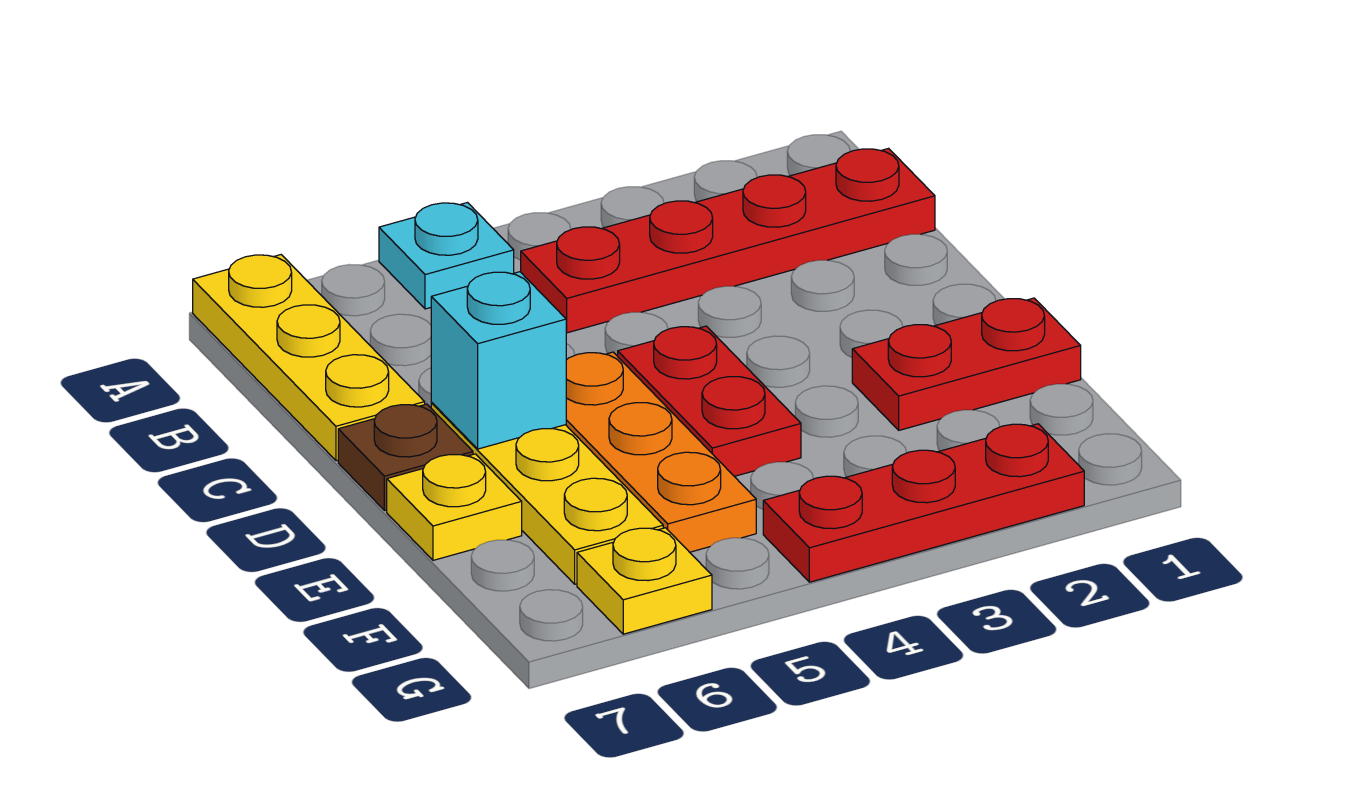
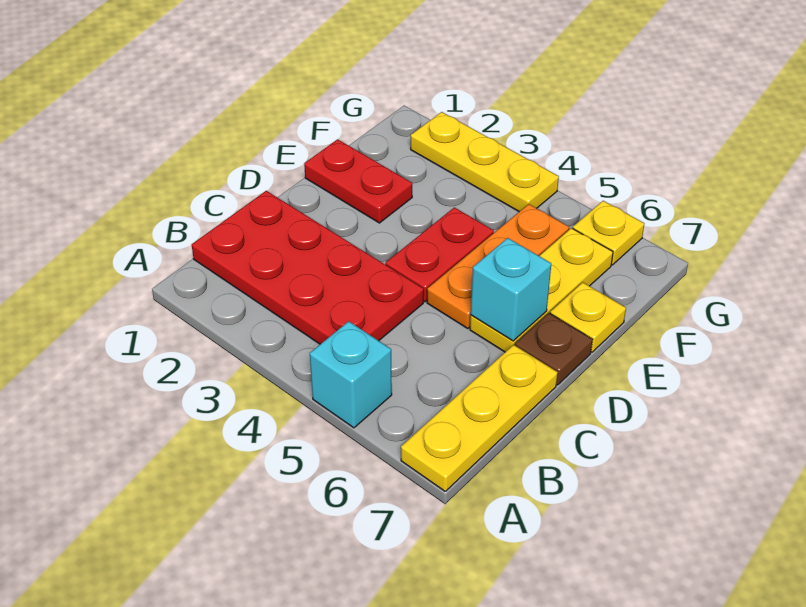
cyan plate A5 level 1 -> cyan brick A5 level 1
red plate B1:B4 level 1 -> red plate B1:C4 level 1
red plate G2:G4 level 1 -> yellow plate G2:G4 level 1

